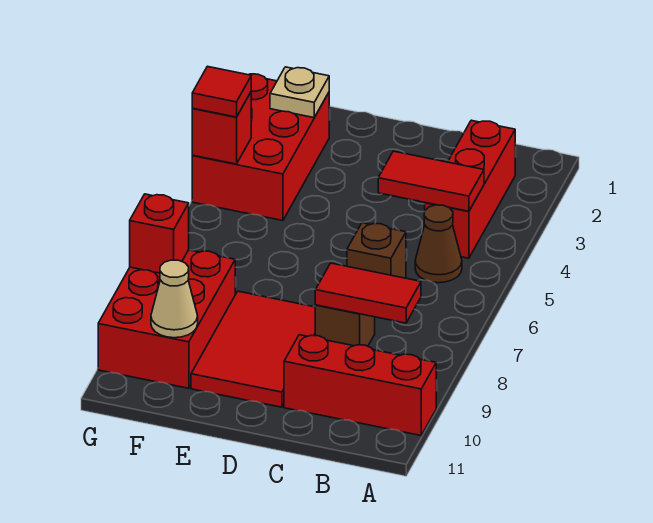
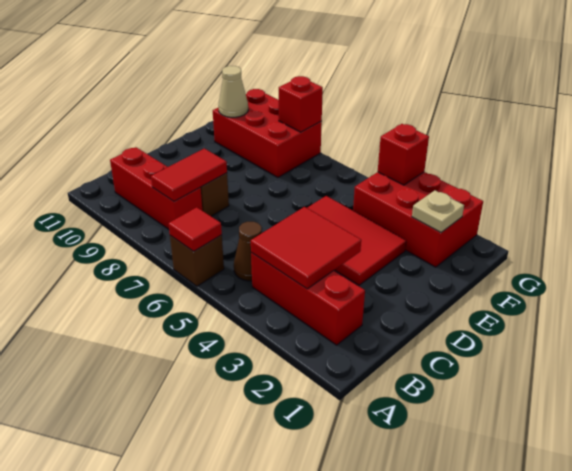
red brick A10:C10 level 1 -> red brick B8:B10 level 1
red tile B4:C4 level 2 -> red tile B3:C4 level 2
brown brick C6 level 1 -> brown brick A6 level 1
red tile D8:E10 level 1 -> red tile D3:E5 level 1
red tile G4 level 3 -> red tile A6 level 2

